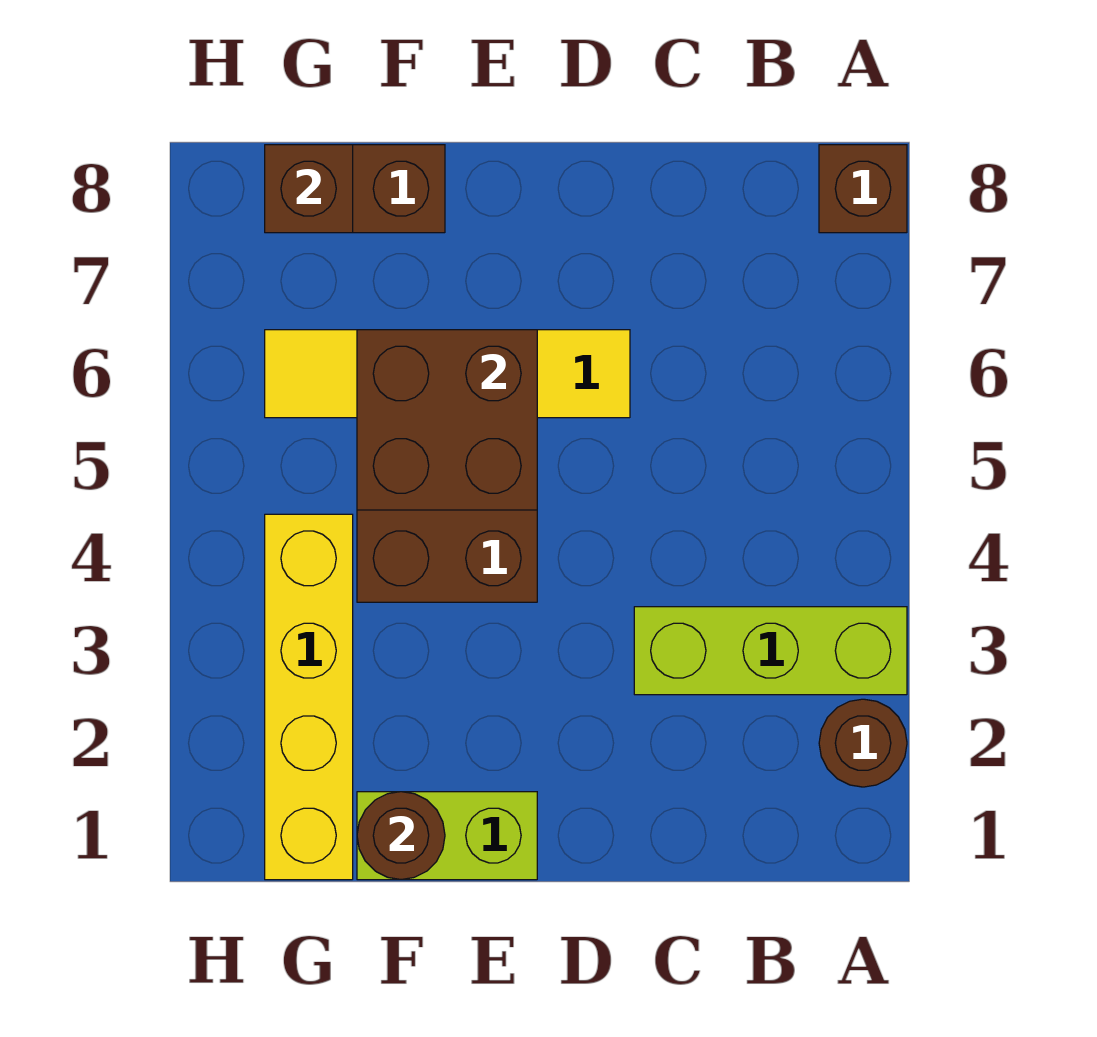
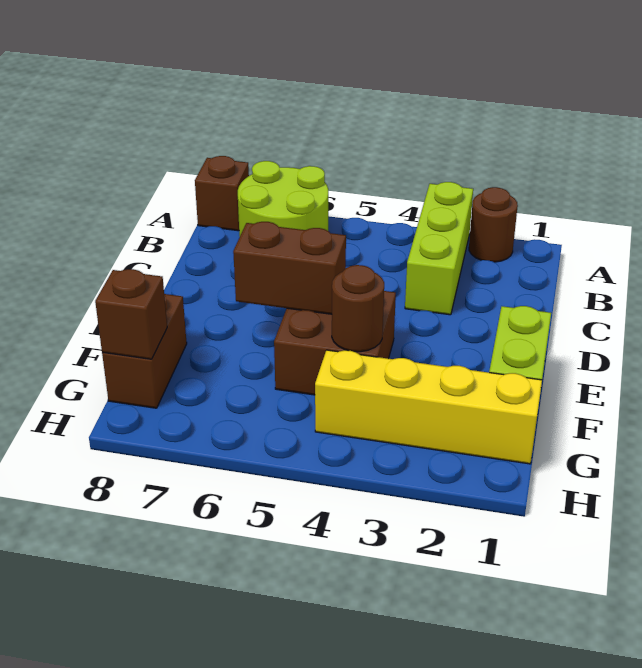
none -> lime round brick A6:B7 level 1
yellow tile D6:G6 level 1 -> none
brown brick E5:F6 level 2 -> brown brick E5:E6 level 2
brown round brick F1 level 2 -> brown round brick F4 level 2

